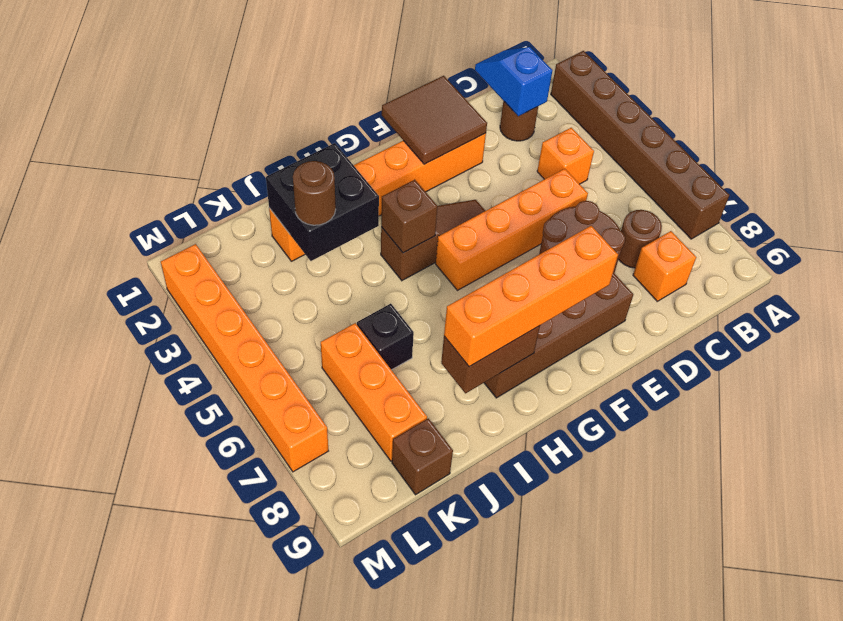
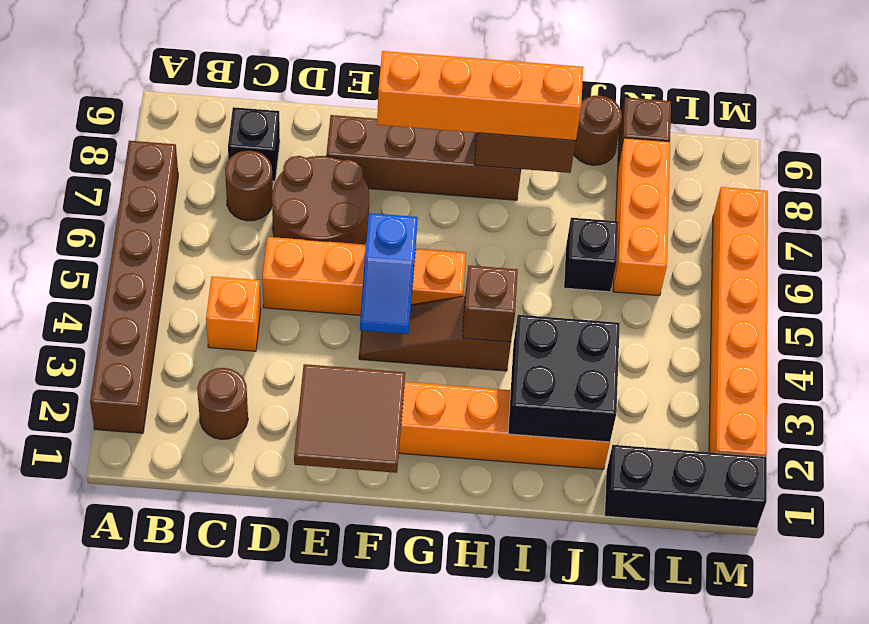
blue slope C1:C2 level 2 top 2 -> blue slope F4:F5 level 2 top 5
orange brick C8 level 1 -> black brick C8 level 1
brown round brick J3 level 3 -> brown round brick J9 level 1
none -> black brick K1:M1 level 1

